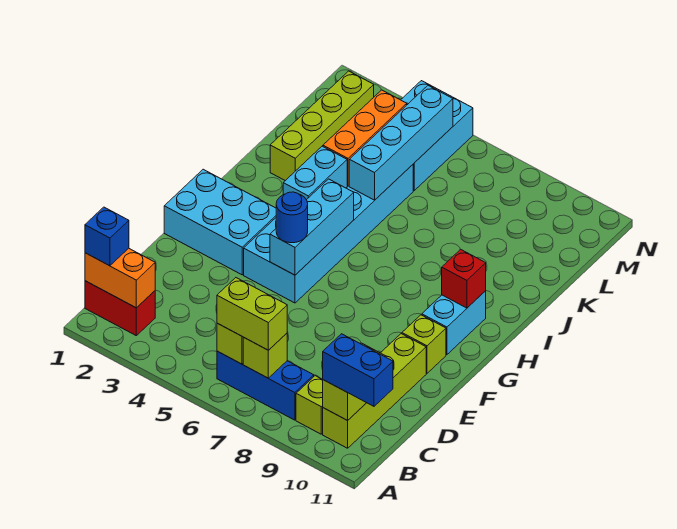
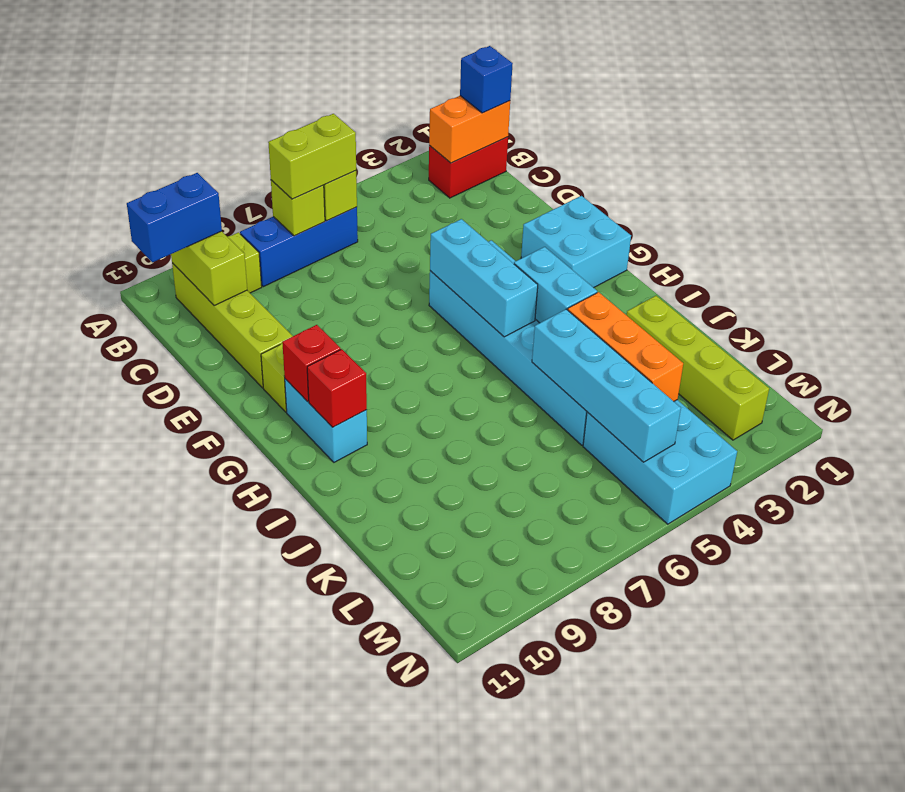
cyan brick F1:G3 level 1 -> cyan brick F1:G2 level 1
blue round brick F5 level 3 -> none
none -> red brick G10 level 2

